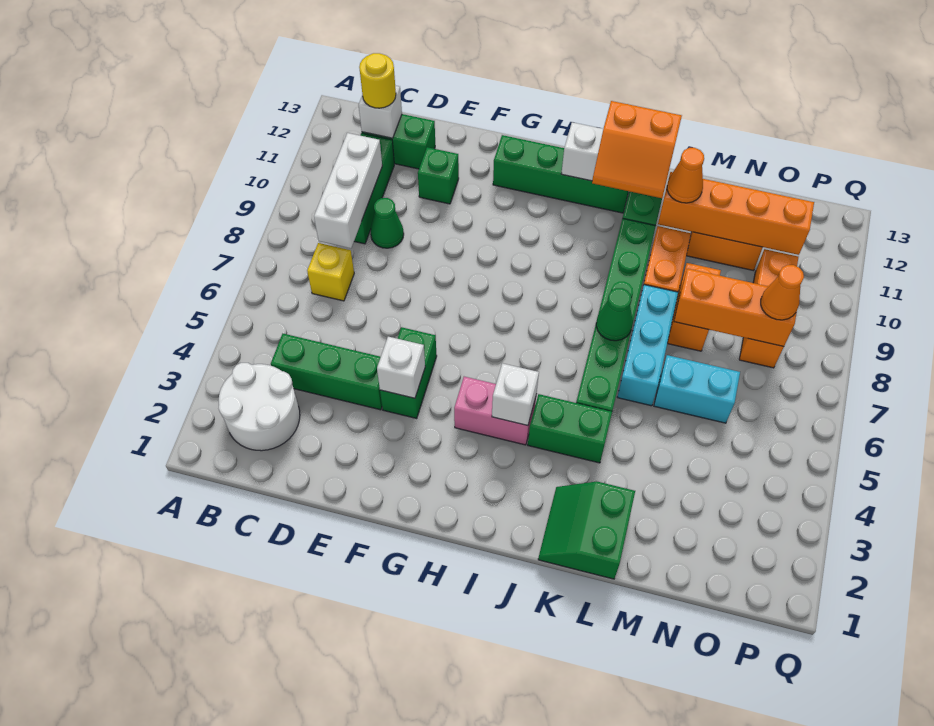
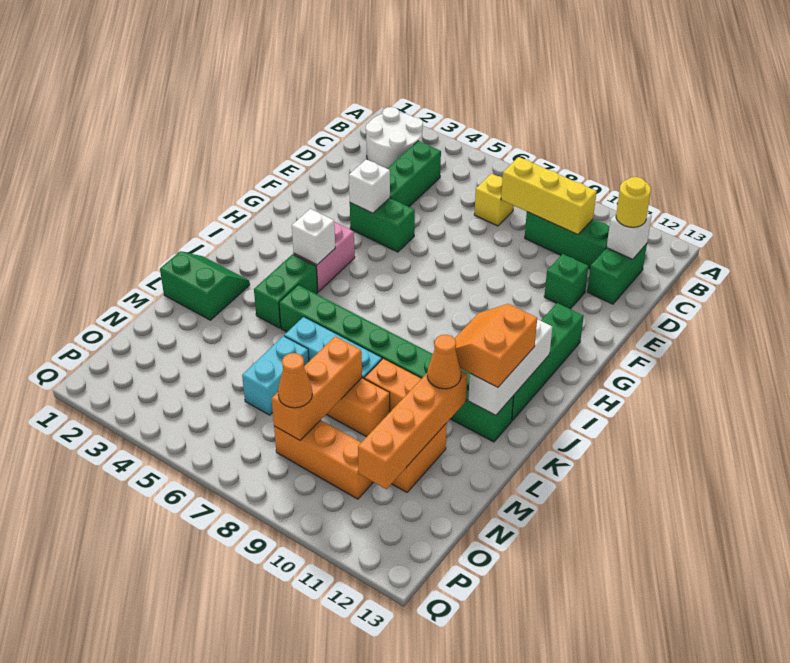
white brick C8:C10 level 2 -> yellow brick C8:C10 level 2
green cone D9 level 1 -> none
green cone K7 level 2 -> none

